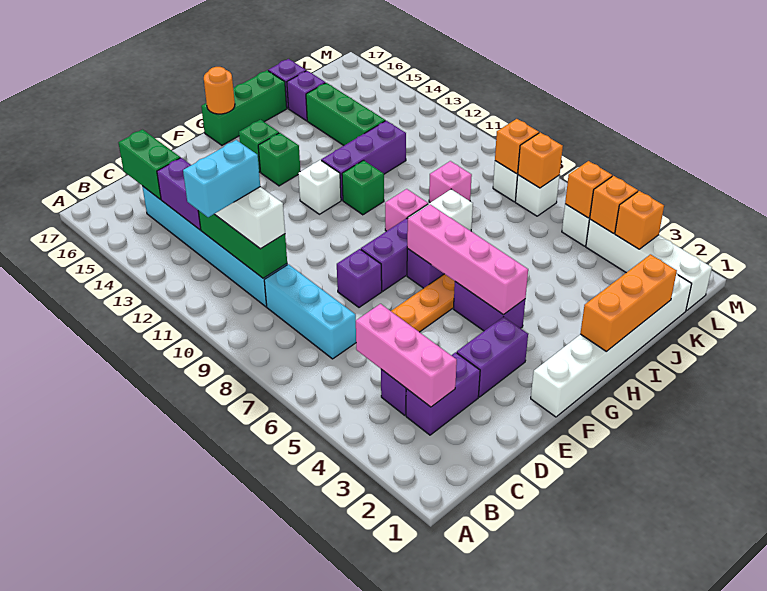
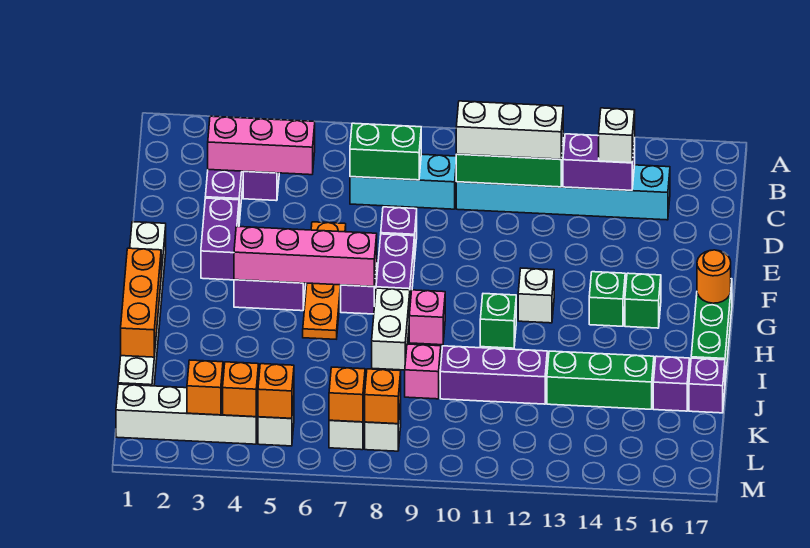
cyan brick B11:C11 level 4 -> none
none -> white brick C14 level 3
green brick C15:C16 level 2 -> green brick C7:C8 level 2
purple brick H12:J12 level 1 -> purple brick J10:J12 level 1

